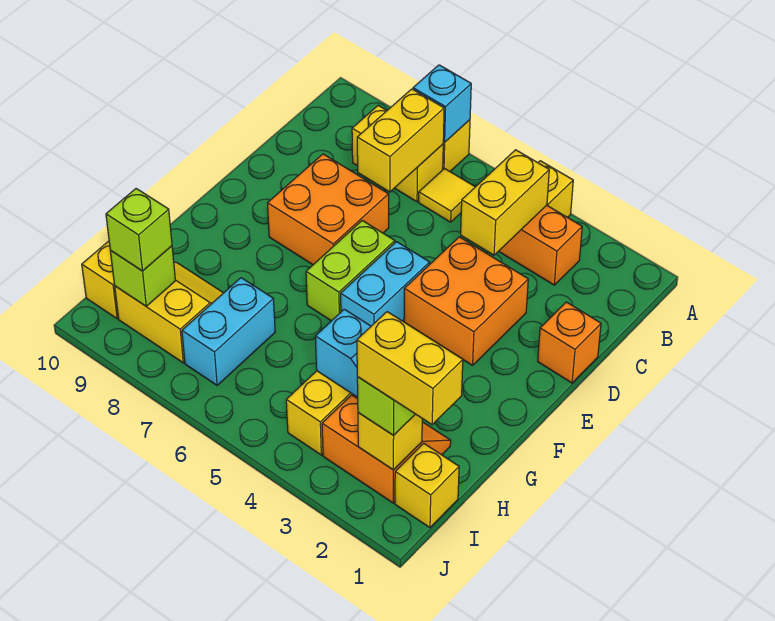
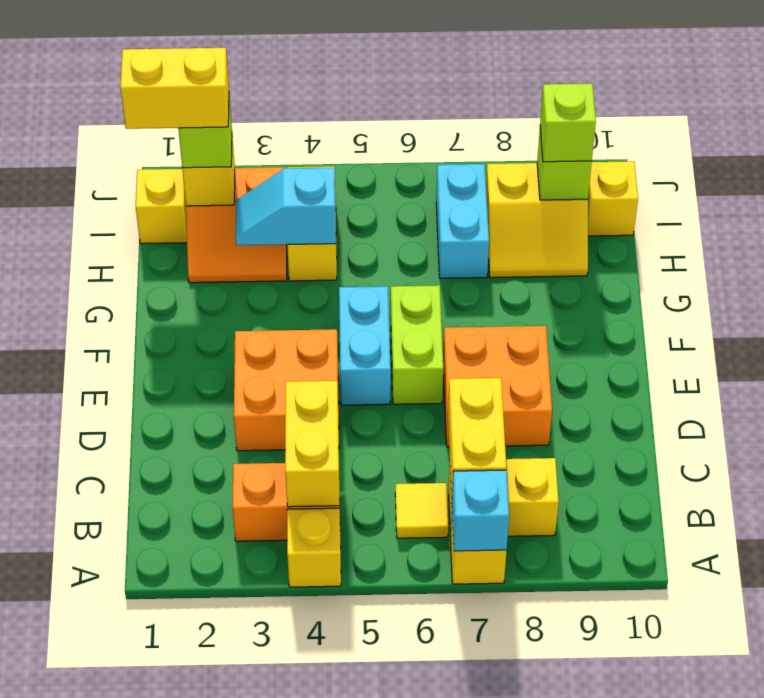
orange brick D1 level 1 -> none

